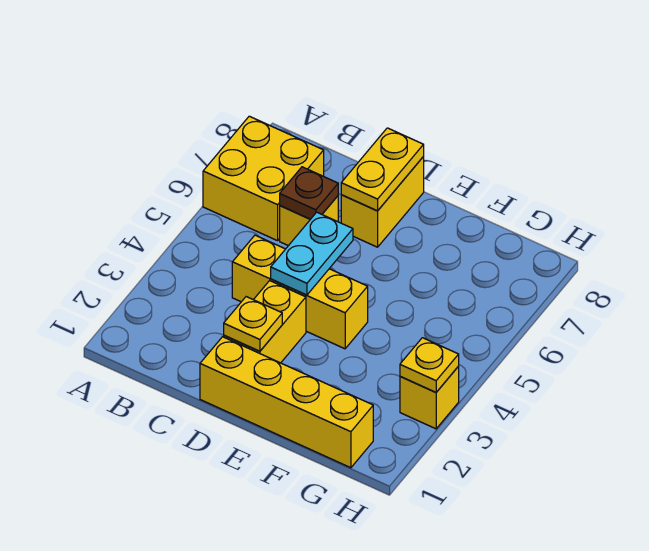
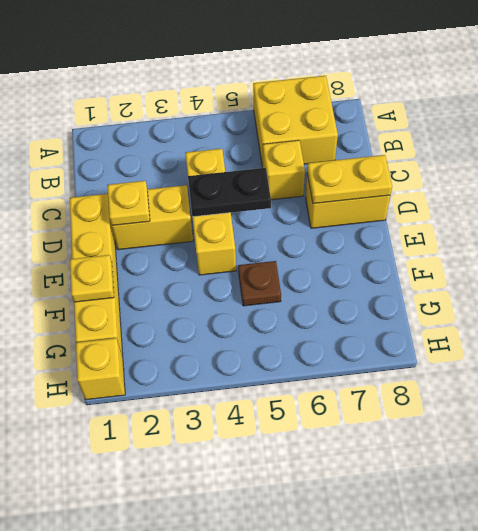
brown plate C6 level 2 -> brown plate F5 level 1
cyan plate D4:D5 level 2 -> black plate D4:D5 level 2
yellow brick H3 level 1 -> yellow brick H1 level 1
yellow plate H3 level 2 -> yellow plate F1 level 2

